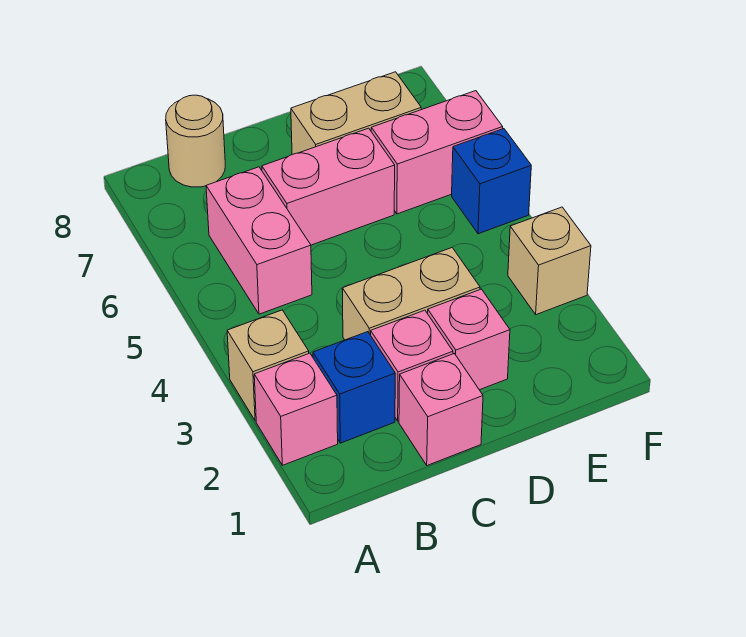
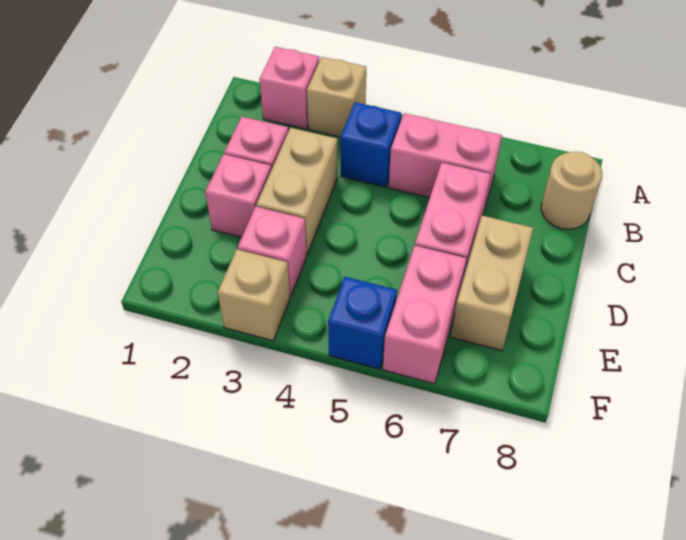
blue brick B2 level 1 -> blue brick B4 level 1
pink brick C1 level 1 -> pink brick E3 level 1

